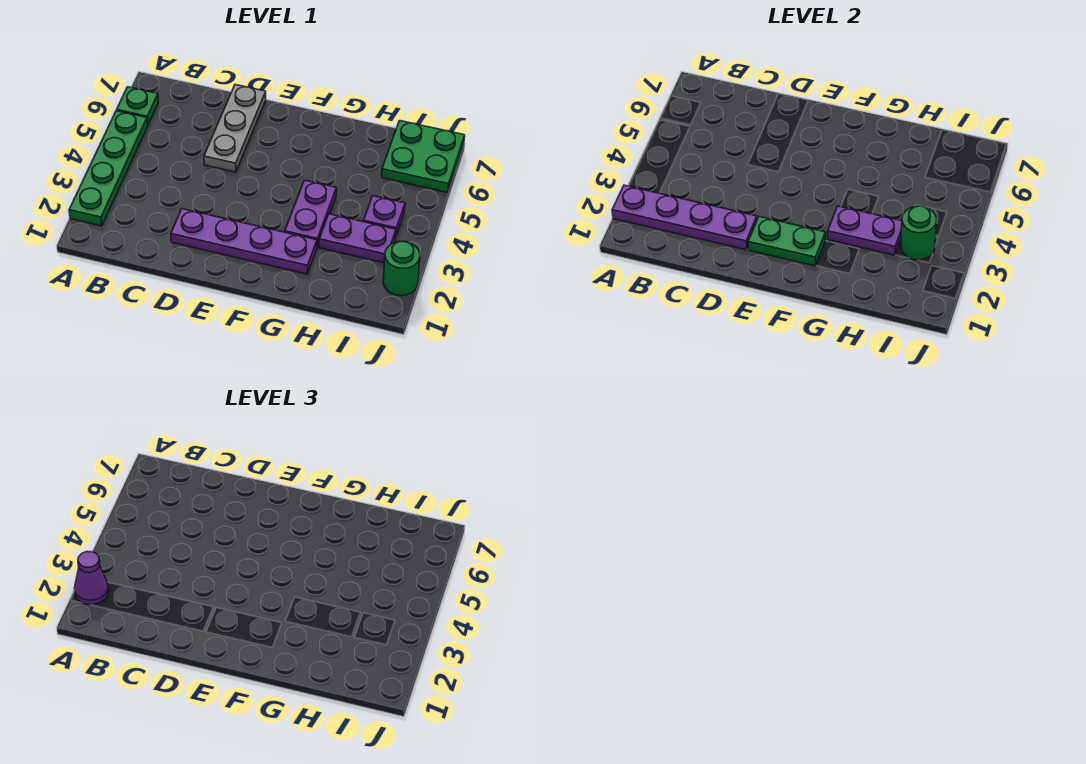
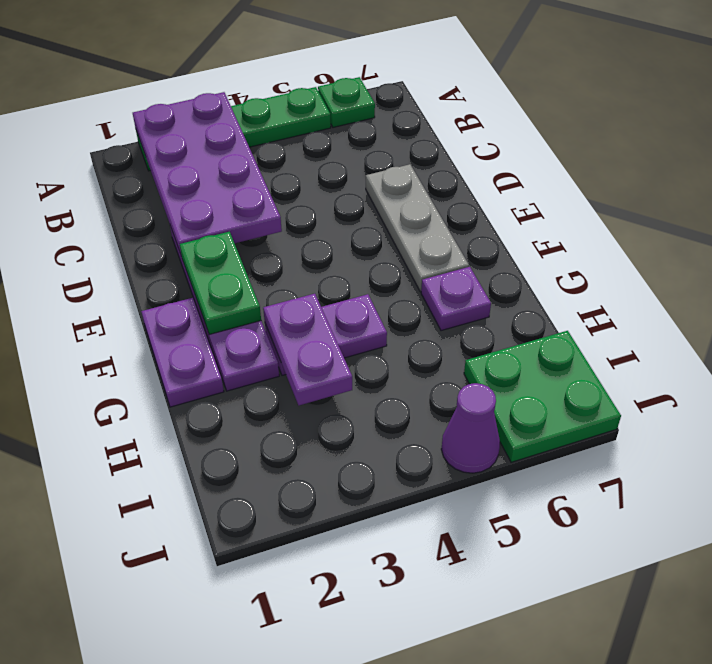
purple plate A2:D2 level 2 -> purple plate A2:D3 level 2
purple cone A2 level 3 -> purple cone J5 level 1
grey plate D5:D7 level 1 -> grey plate D6:F6 level 1
purple plate H3:I3 level 1 -> purple plate F1:G1 level 1
green round brick I3 level 2 -> none
purple plate I4 level 1 -> purple plate G6 level 1
green round brick J2 level 1 -> none

